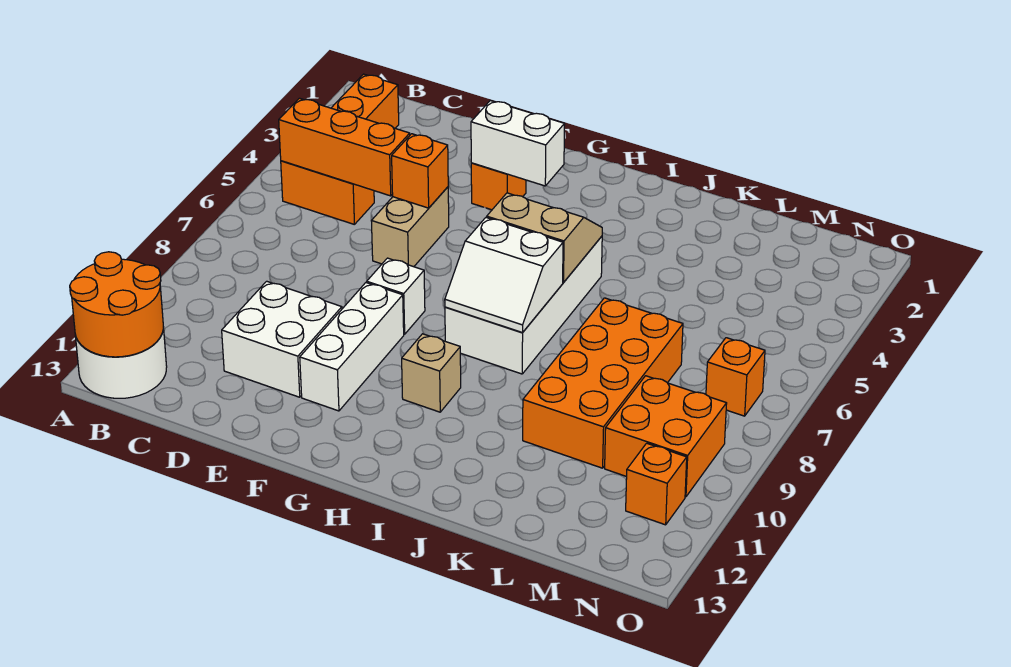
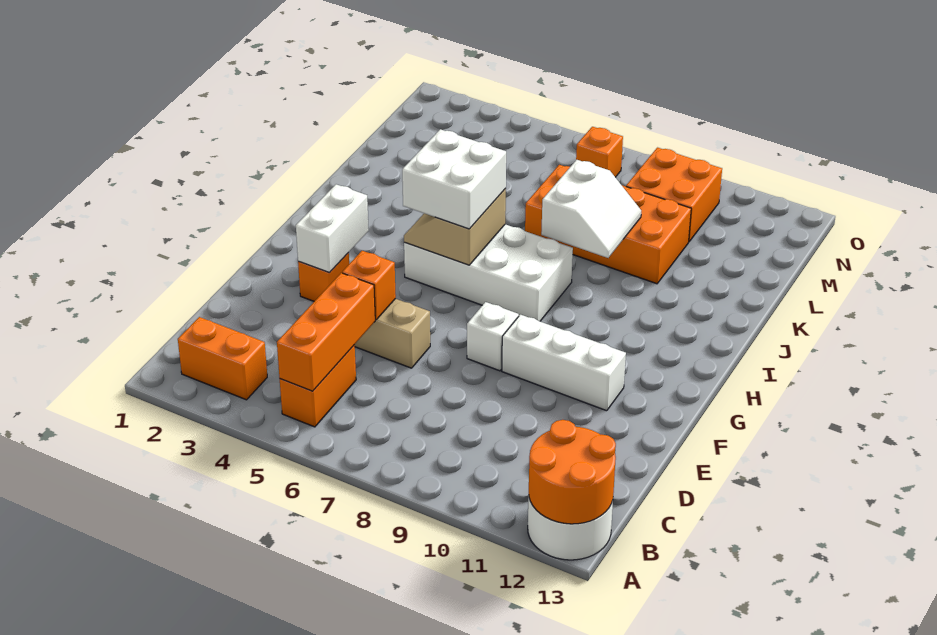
white brick D10:E11 level 1 -> white brick H5:I6 level 3
white slope H7:I8 level 2 top 7 -> white slope J8:K9 level 2 top 8
tan brick H10 level 1 -> none
orange brick N11 level 1 -> none

